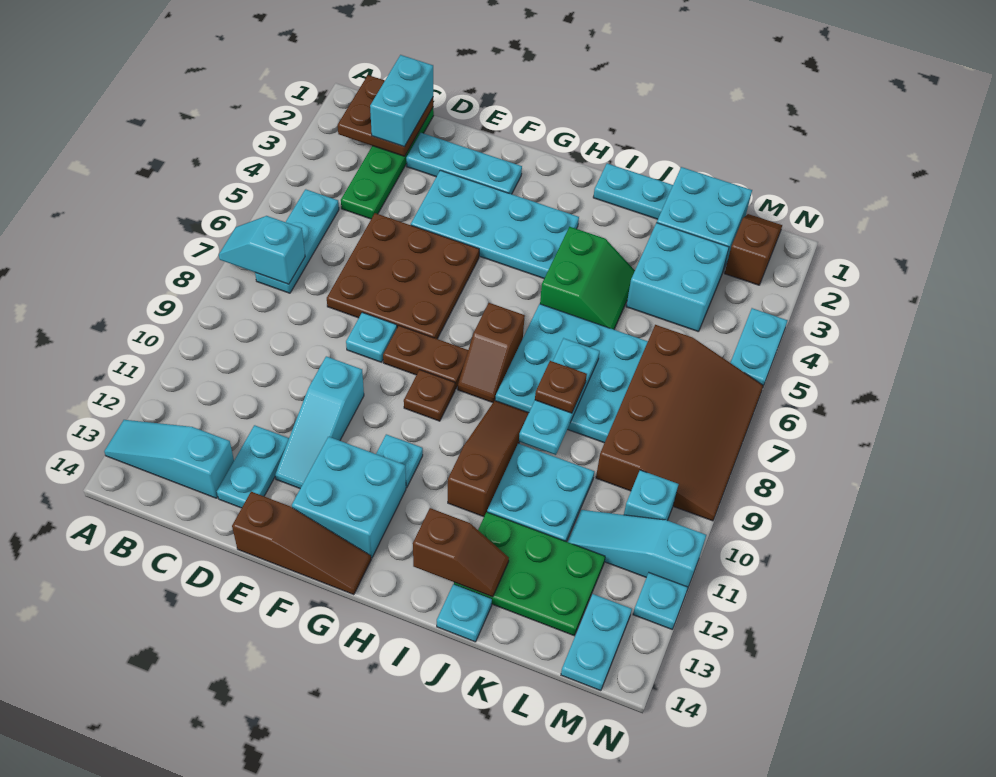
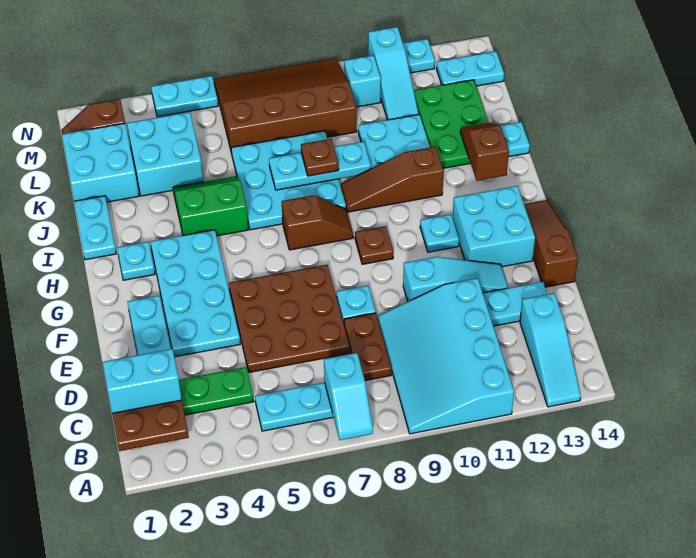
none -> cyan slope A9:D11 level 1 top 11
brown plate F8:G8 level 1 -> brown plate C8:D8 level 1
none -> cyan plate H2 level 1

